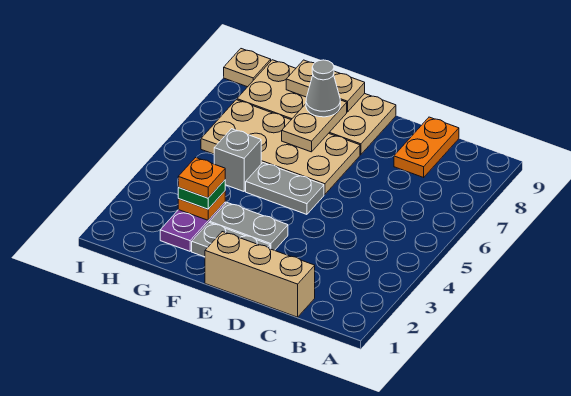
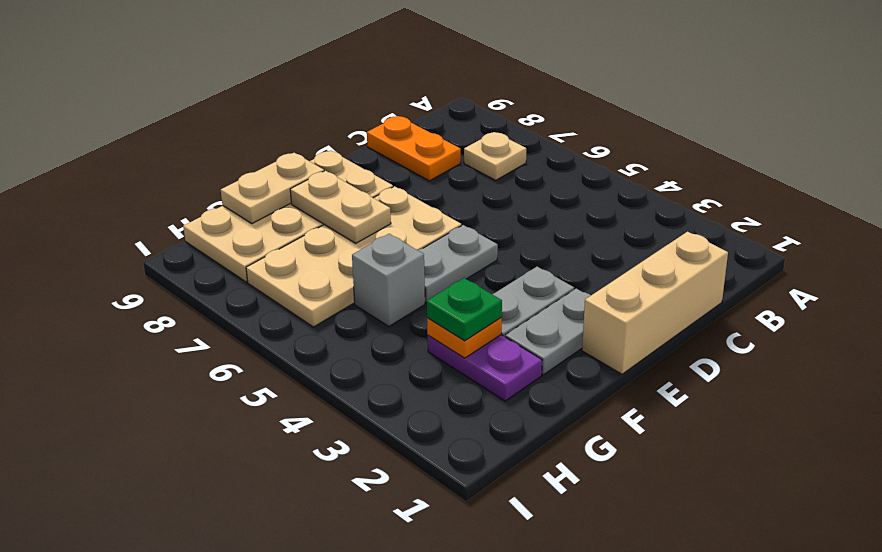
grey cone F8 level 3 -> none
orange plate G3 level 4 -> none
tan plate I9 level 1 -> tan plate B7 level 1

